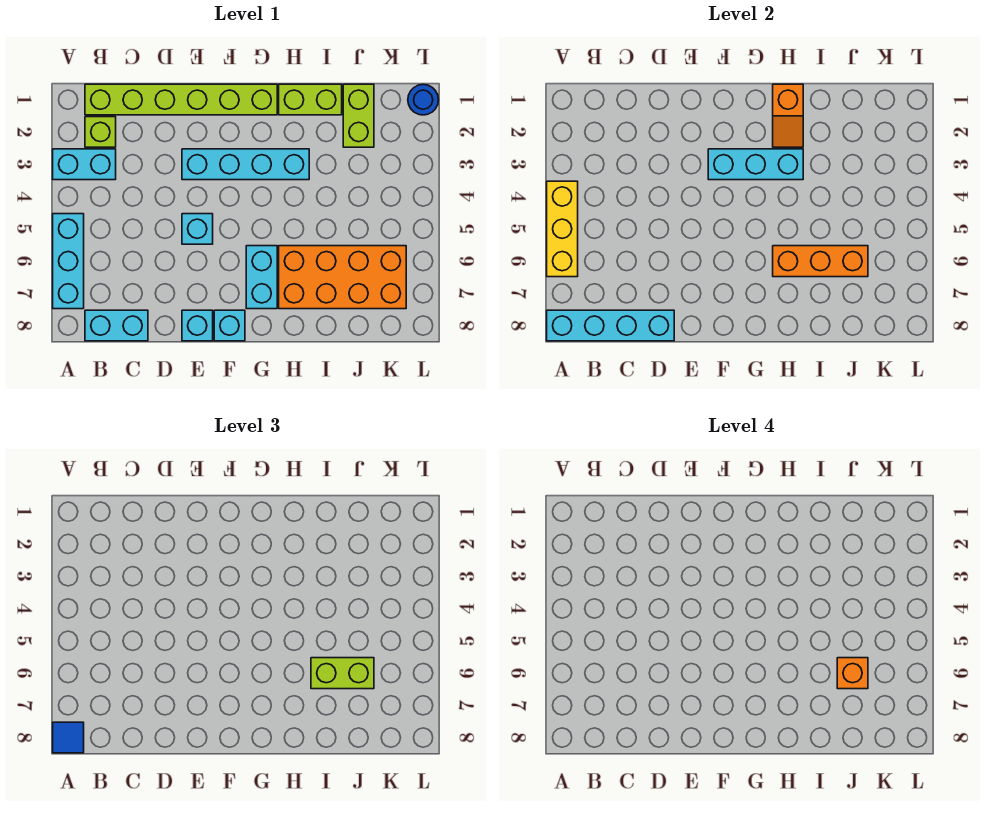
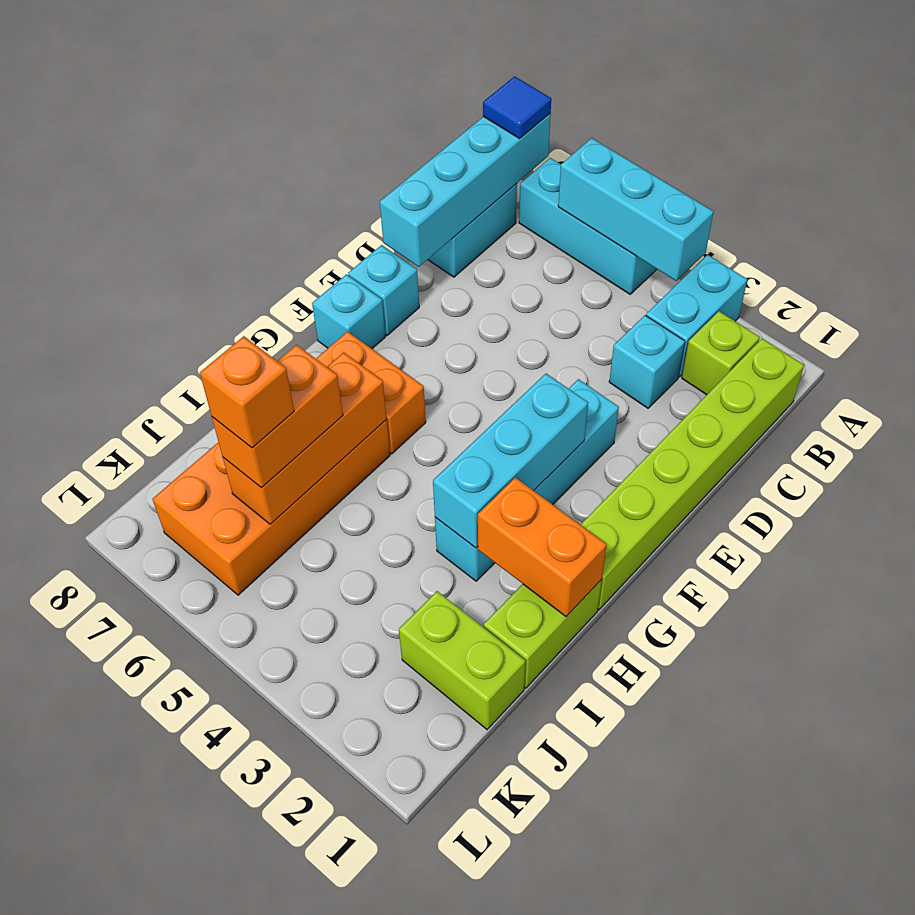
yellow brick A4:A6 level 2 -> cyan brick A4:A6 level 2
cyan brick E5 level 1 -> cyan brick C3 level 1
cyan brick G6:G7 level 1 -> orange brick G6:G7 level 1
orange slope H1:H2 level 2 top 1 -> orange brick H1:H2 level 2
lime brick I6:J6 level 3 -> orange brick I6:J6 level 3
blue round brick L1 level 1 -> none

